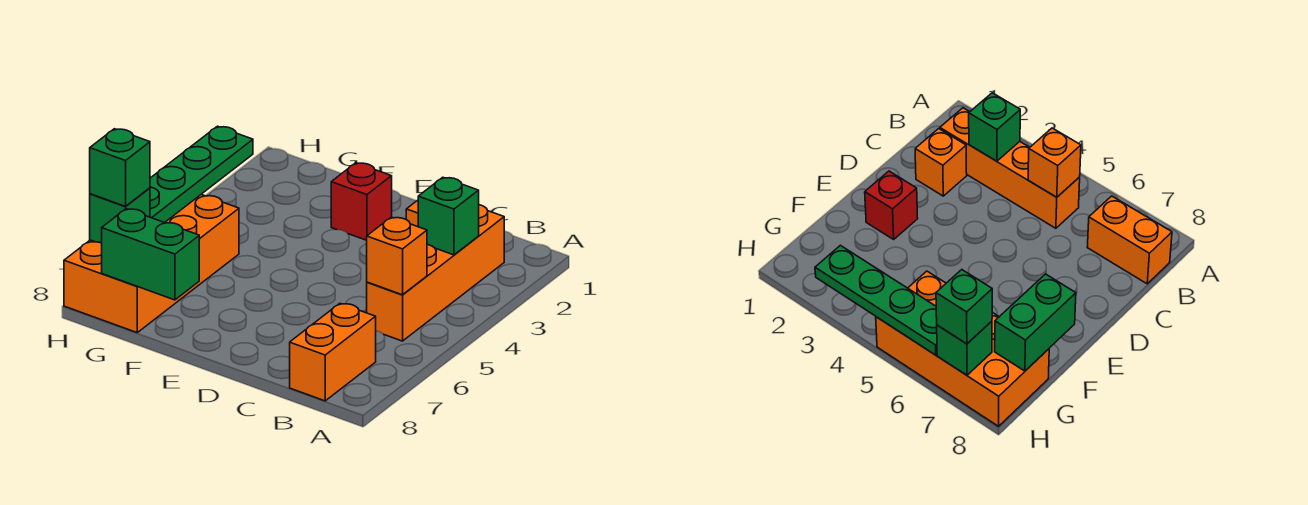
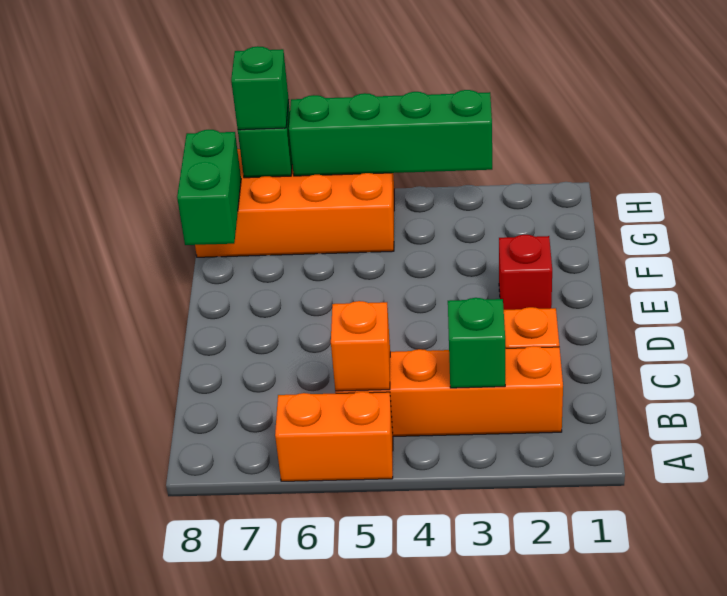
orange brick B7:B8 level 1 -> orange brick A5:A6 level 1
green plate H3:H6 level 2 -> green brick H3:H6 level 2

